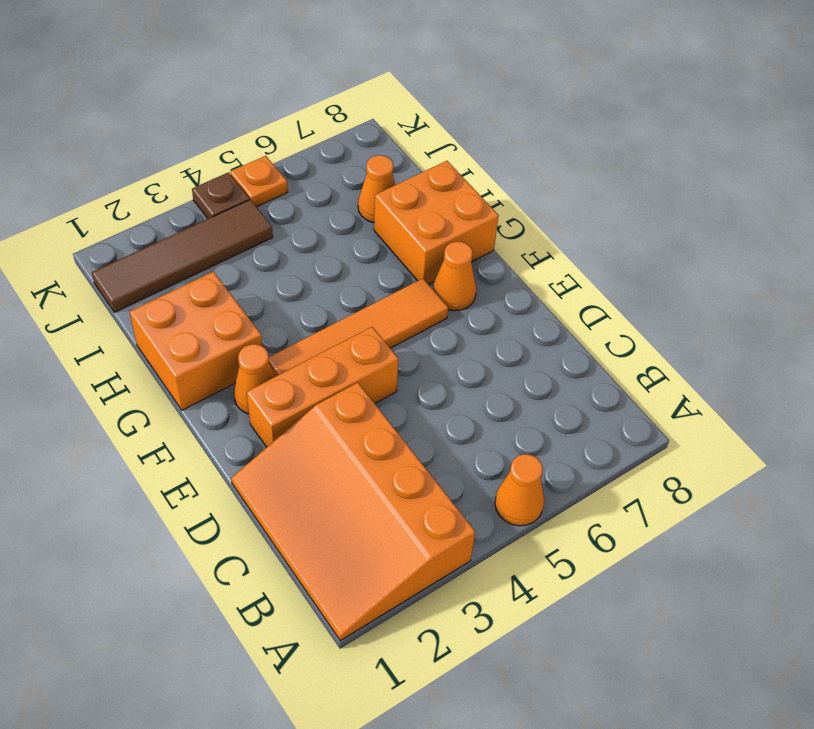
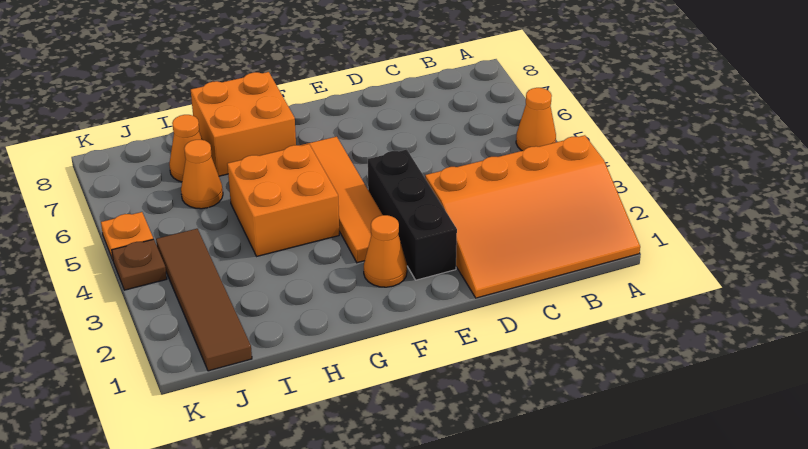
orange brick E2:E4 level 1 -> black brick E2:E4 level 1
orange cone F7 level 1 -> orange cone I6 level 1
orange brick G1:H2 level 1 -> orange brick G4:H5 level 1

